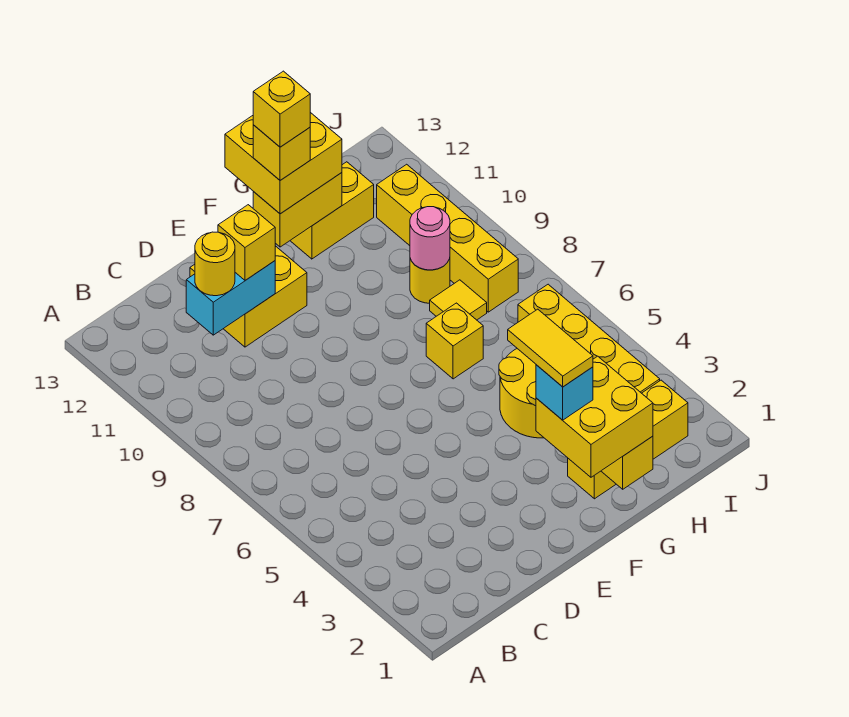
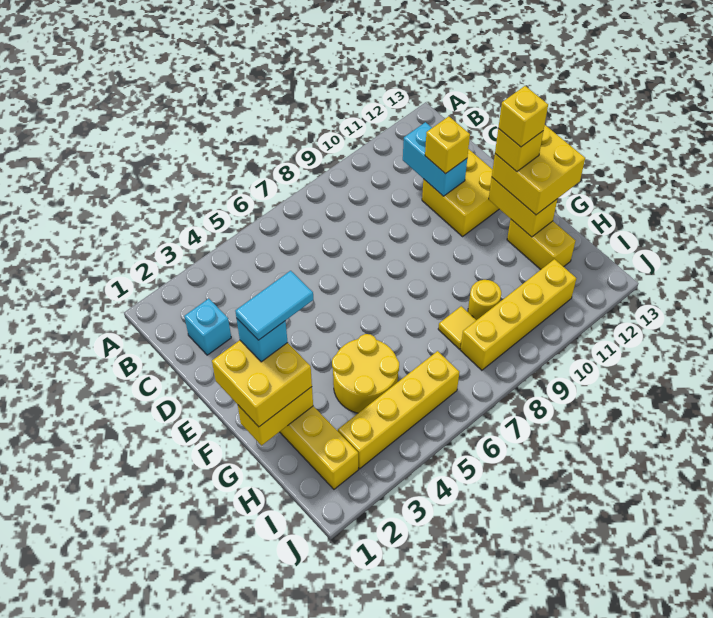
none -> cyan brick C2 level 1
yellow round brick C11 level 3 -> none
yellow tile F2:F3 level 5 -> cyan tile F2:F3 level 5
yellow brick G7 level 1 -> none
pink round brick H9 level 2 -> none

